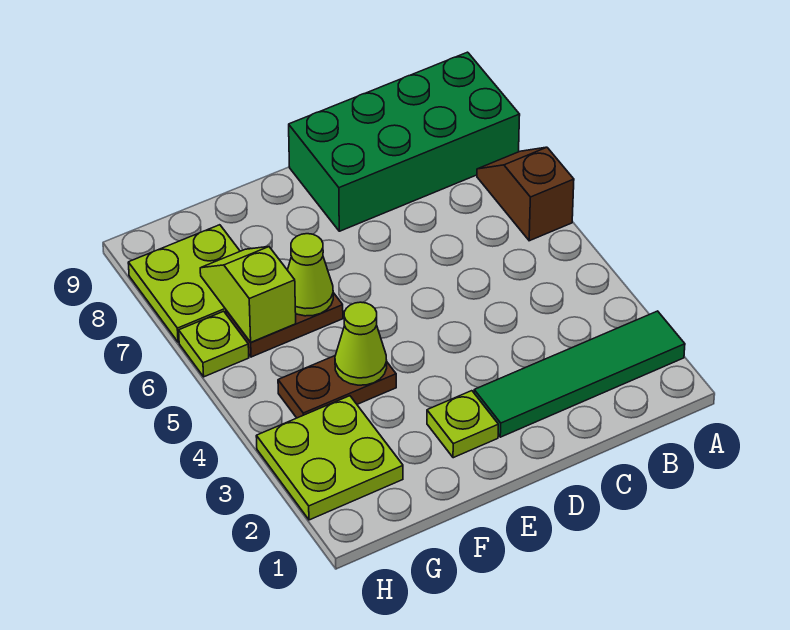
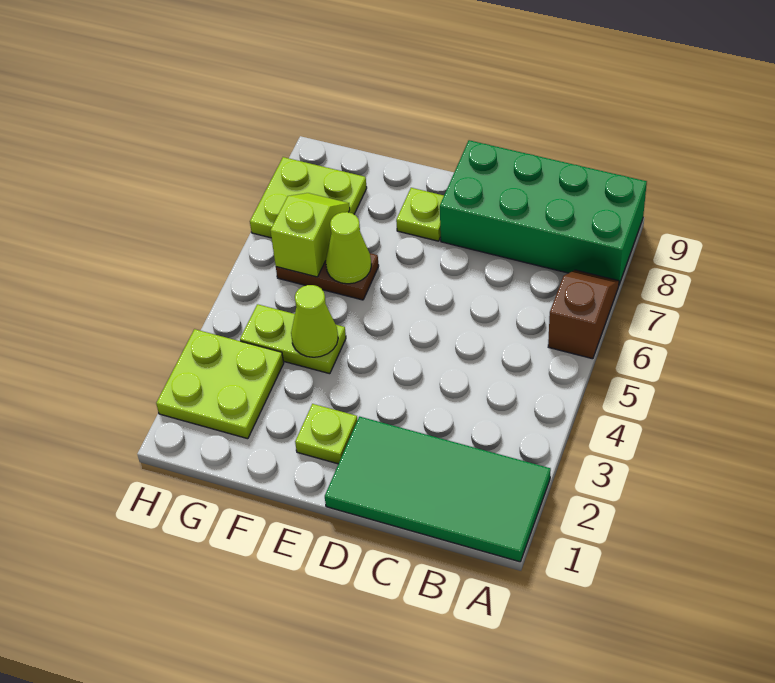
green tile A2:D2 level 1 -> green tile A1:D2 level 1
brown plate F4:G4 level 1 -> lime plate F4:G4 level 1
lime plate H6 level 1 -> lime plate E8 level 1

